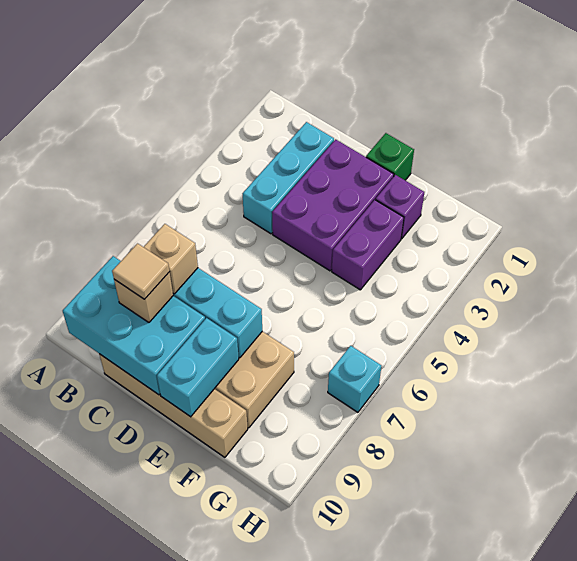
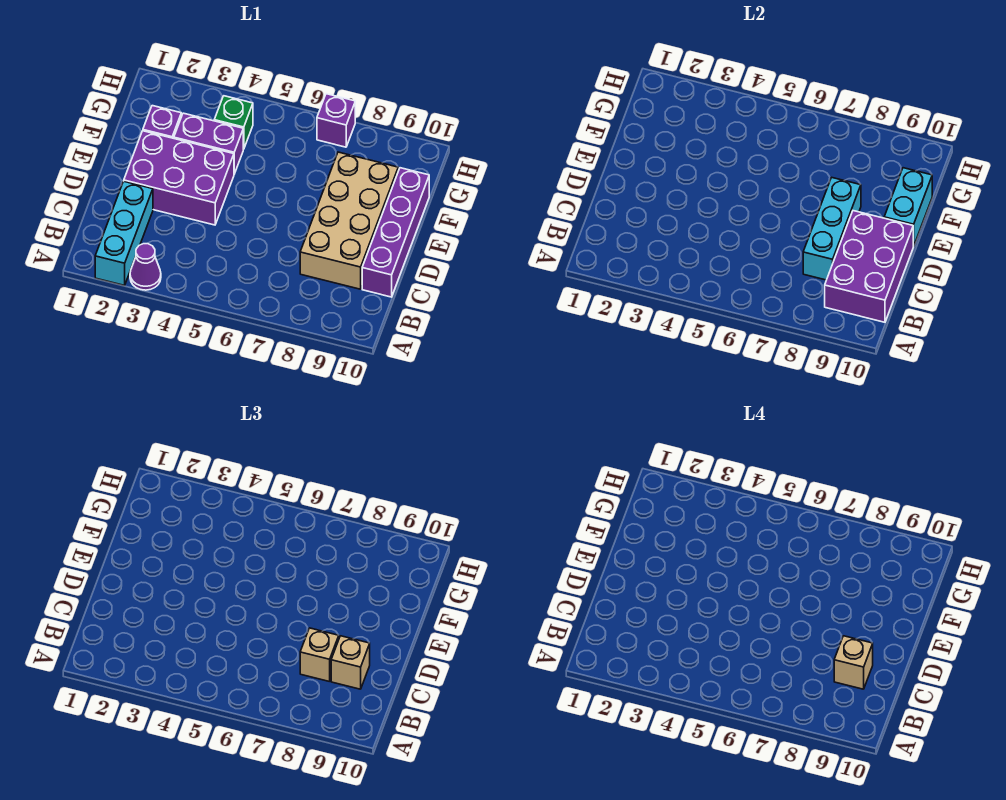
none -> purple cone A3 level 1
cyan brick B9:D10 level 2 -> purple brick B9:D10 level 2
cyan brick C2:C4 level 1 -> cyan brick A2:C2 level 1
tan tile C9 level 4 -> tan brick C9 level 4
tan brick C10:F10 level 1 -> purple brick C10:F10 level 1
green brick E1 level 1 -> green brick G4 level 1
cyan brick E9:E10 level 2 -> cyan brick E10:F10 level 2
cyan brick H7 level 1 -> purple brick H7 level 1

